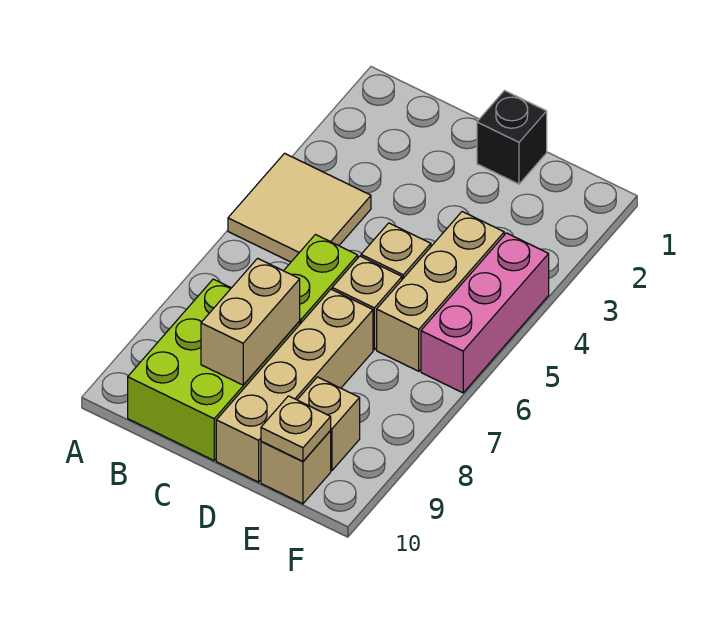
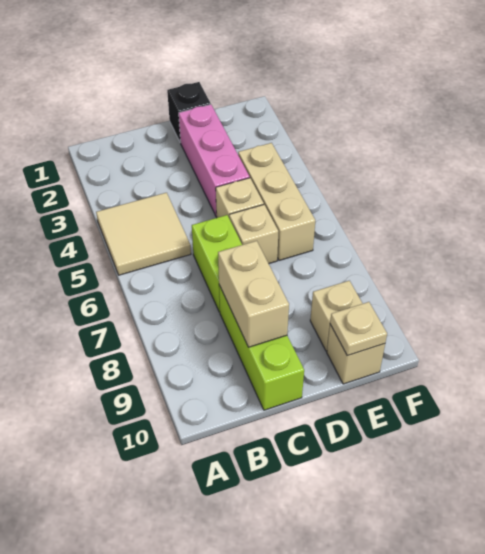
lime brick B8:C10 level 1 -> lime brick C8:C10 level 1
tan brick D7:D10 level 1 -> none
pink brick F4:F6 level 1 -> pink brick D2:D4 level 1

